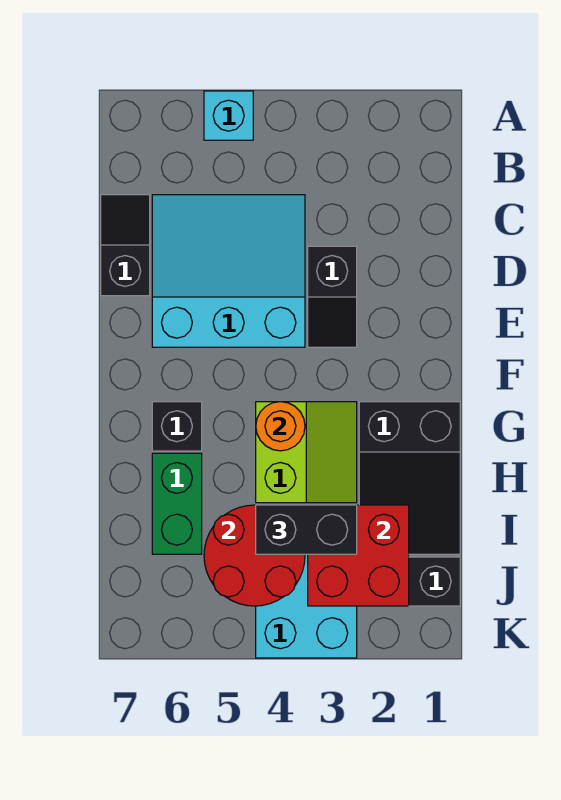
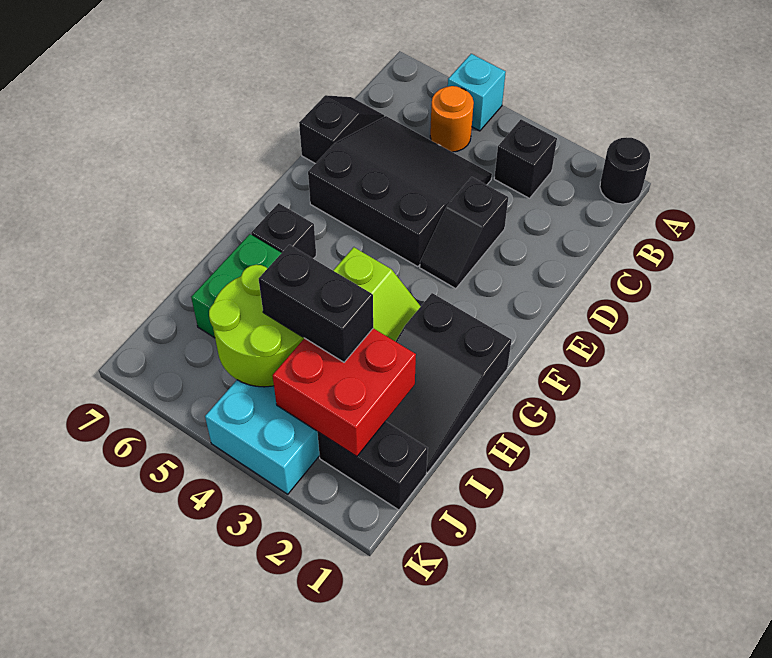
none -> black round brick A1 level 1
none -> black brick B3 level 1
cyan slope C4:E6 level 1 top E -> black slope C4:E6 level 1 top E
orange round brick G4 level 2 -> orange round brick B5 level 1
red round brick I4:J5 level 2 -> lime round brick I4:J5 level 2

